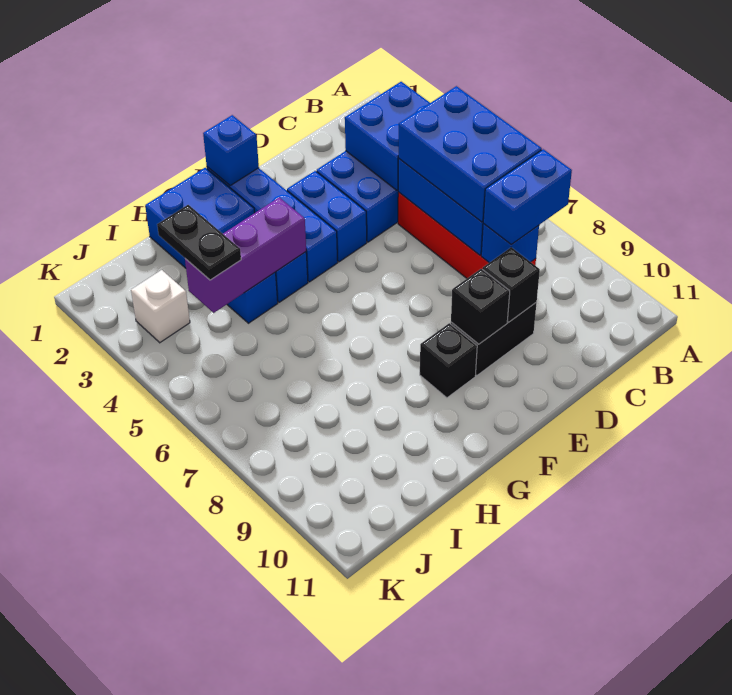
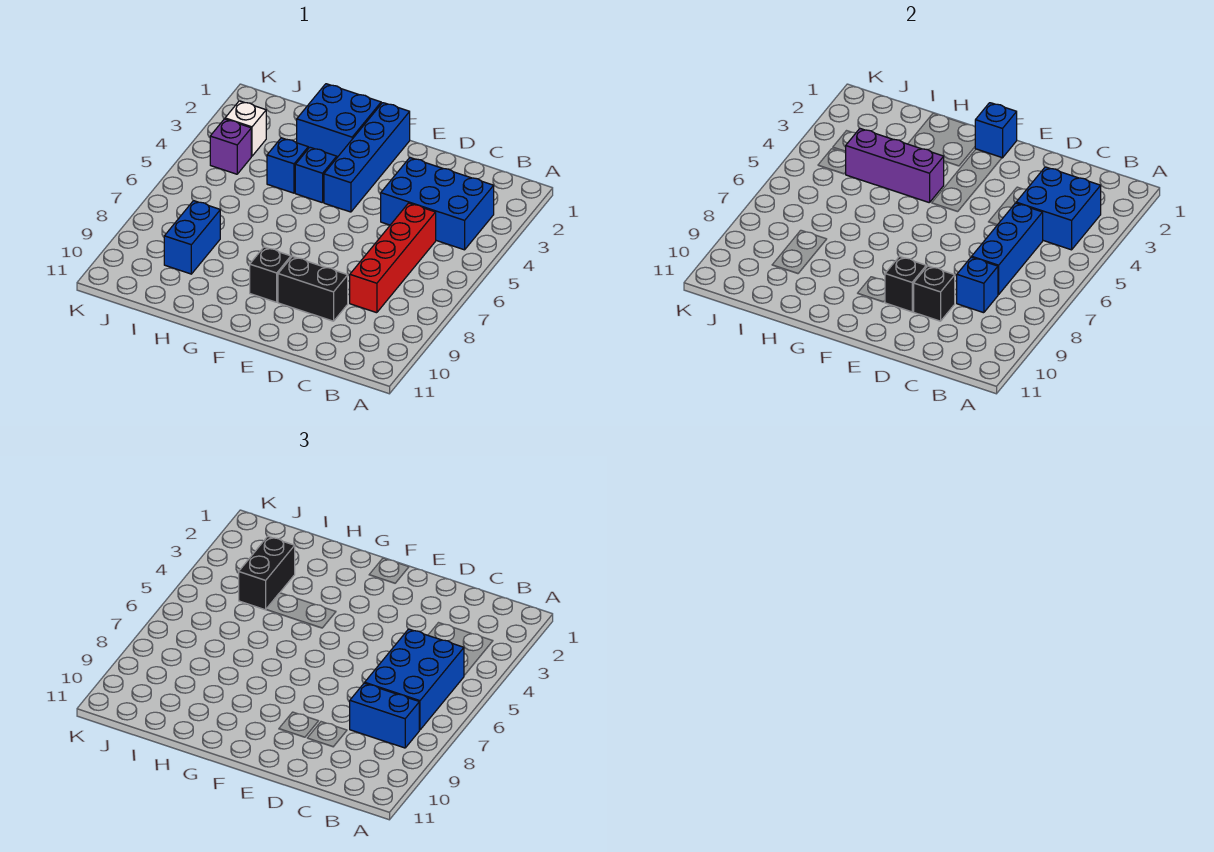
blue brick E3:E4 level 1 -> blue brick I8:I9 level 1
black plate I3:I4 level 3 -> black brick I3:I4 level 3
none -> purple brick J4 level 1

